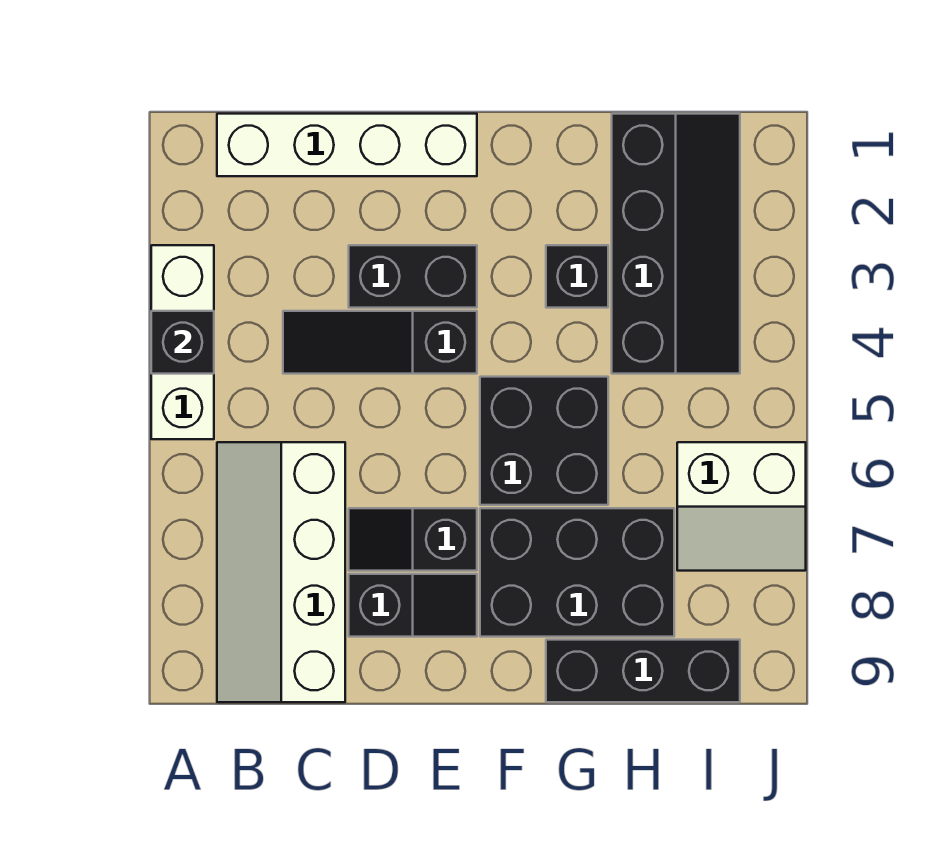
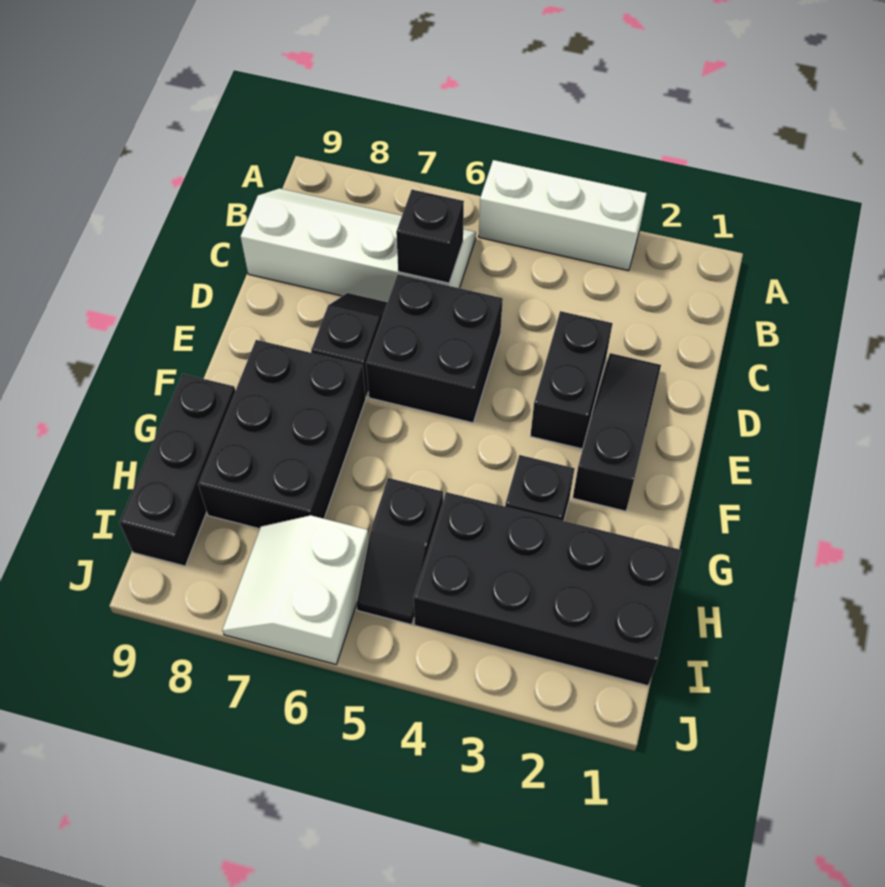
black brick A4 level 2 -> black brick C6 level 2
white brick B1:E1 level 1 -> none
black slope C4:E4 level 1 top E -> black slope D2:F2 level 1 top F
black slope D8:E8 level 1 top D -> black slope H5:I5 level 1 top H
black brick F5:G6 level 1 -> black brick D5:E6 level 1
black slope H1:I4 level 1 top H -> black brick H1:I4 level 1

